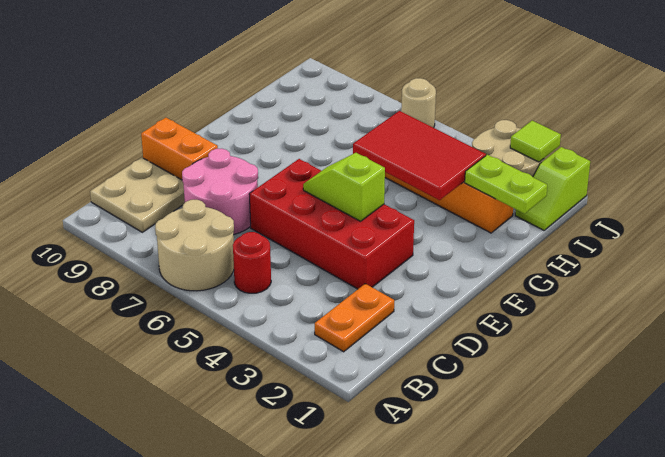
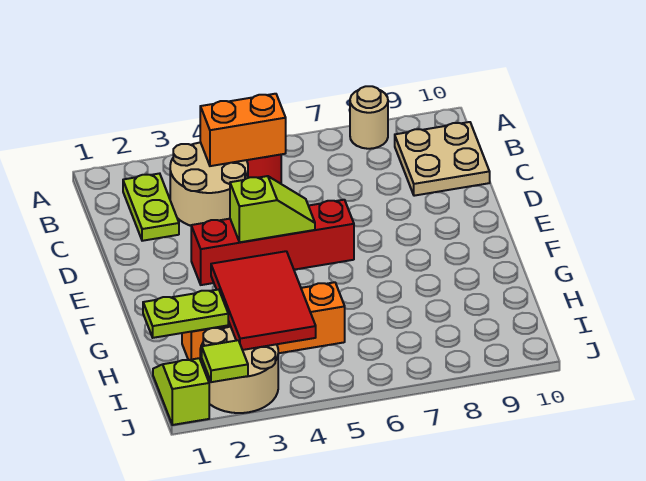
tan round brick A6:B7 level 1 -> tan round brick B3:C4 level 1
orange plate B2:C2 level 1 -> lime plate B2:C2 level 1
pink round brick C7:D8 level 1 -> none
red brick D3:E6 level 1 -> red brick E3:E6 level 1
orange brick D9:D10 level 1 -> orange brick B4:B5 level 2
red tile G3:H5 level 2 -> red tile G3:I4 level 2
tan round brick J6 level 1 -> tan round brick A8 level 1

